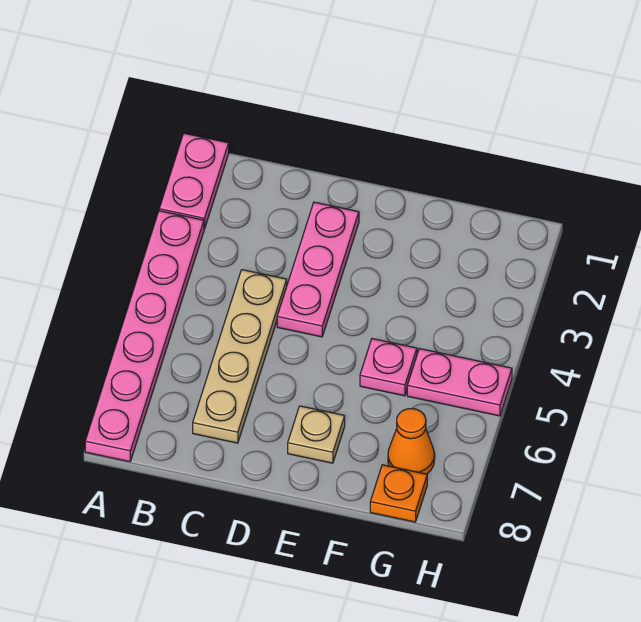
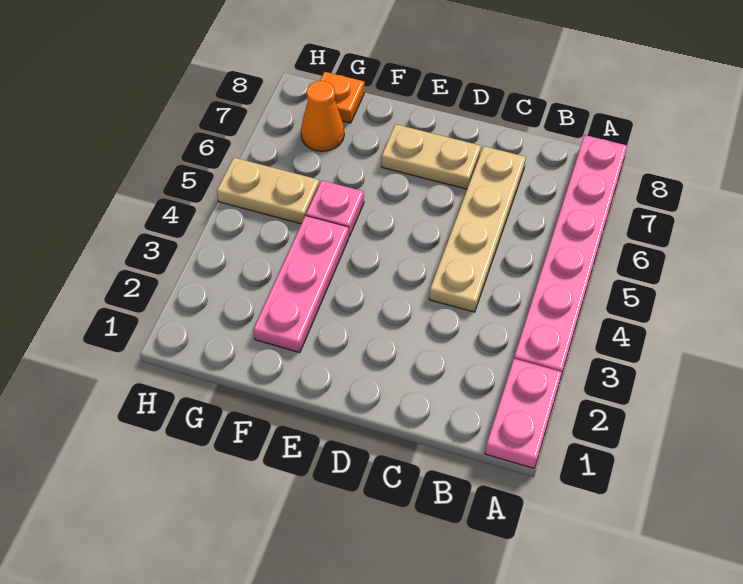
pink plate D2:D4 level 1 -> pink plate F2:F4 level 1
tan plate E7 level 1 -> tan plate D7:E7 level 1
pink plate G5:H5 level 1 -> tan plate G5:H5 level 1

